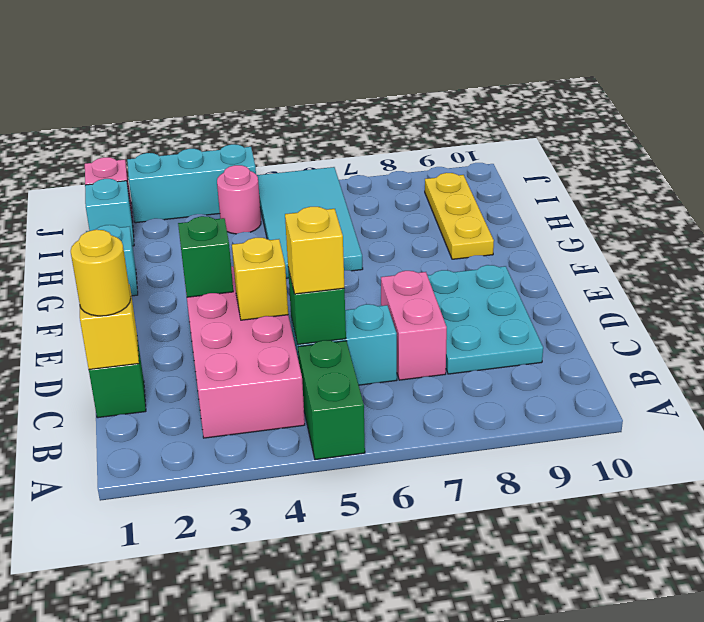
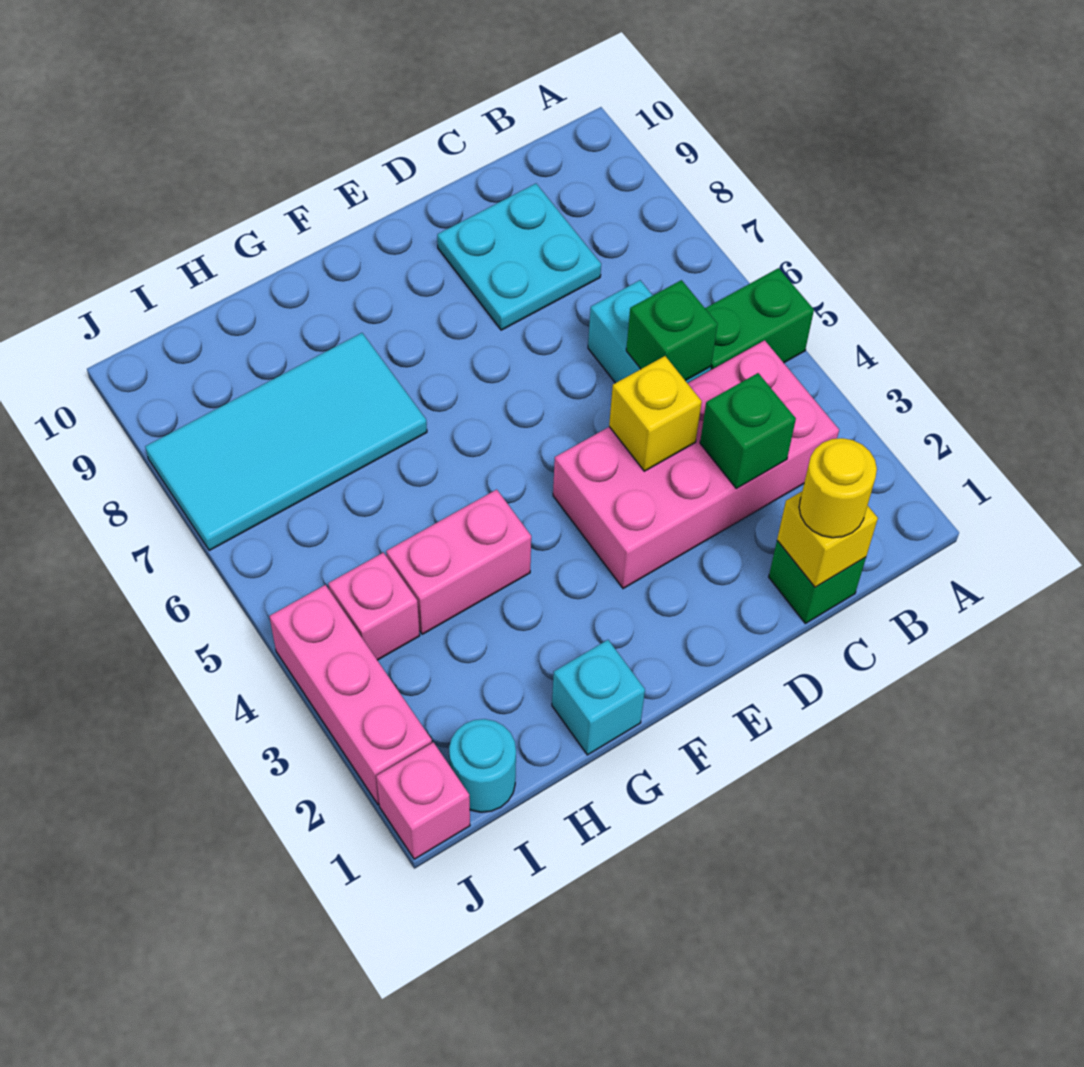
yellow brick C5 level 3 -> none
pink brick C7:D7 level 1 -> pink brick G4:H4 level 1
cyan plate C8:E9 level 1 -> cyan plate C8:D9 level 1
green brick E3 level 2 -> green brick C3 level 2
cyan tile G5:J6 level 1 -> cyan tile G7:J8 level 1
yellow plate G9:I9 level 1 -> none
cyan brick I1 level 1 -> cyan round brick I1 level 1
pink round brick I4 level 1 -> pink brick I4 level 1
cyan brick J2:J4 level 1 -> pink brick J2:J4 level 1

